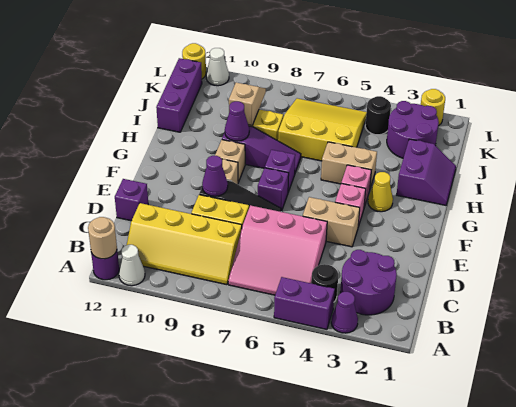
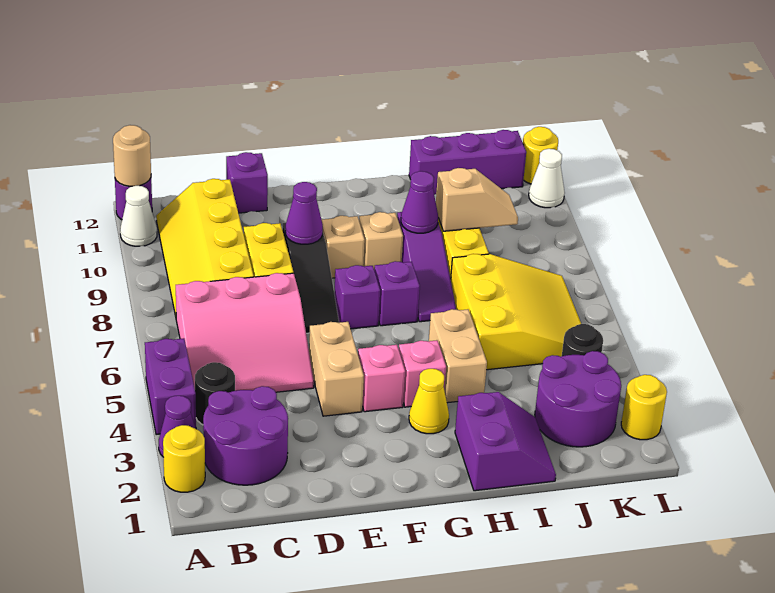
none -> yellow round brick A2 level 1
pink slope B5:D7 level 1 top D -> pink slope B5:D7 level 1 top 7
purple slope H1:I2 level 1 top 2 -> purple slope H1:I2 level 1 top H

